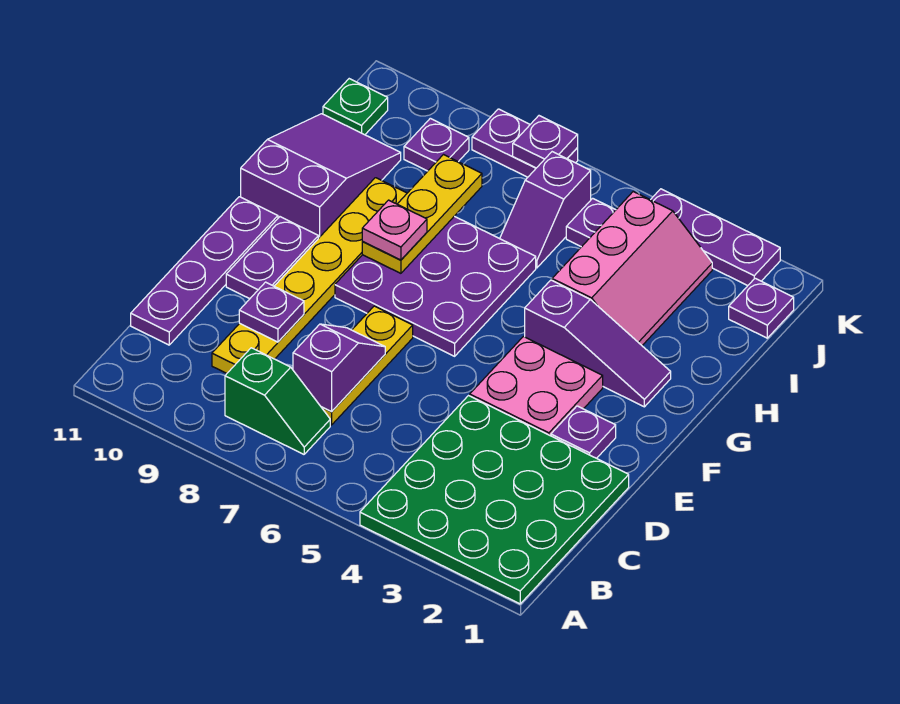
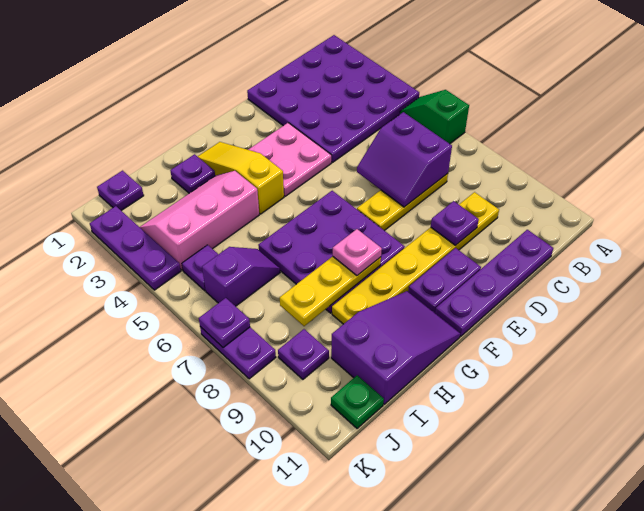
green plate A1:D4 level 1 -> purple plate A1:D4 level 1
green slope B7:B8 level 1 top 8 -> green slope A5:A6 level 1 top 6
purple slope C7:D7 level 2 top C -> purple slope C6:D7 level 2 top C
purple plate E2 level 1 -> purple plate H2 level 1
purple slope G2:G4 level 1 top 4 -> yellow slope G2:G4 level 1 top 4
purple slope G10:I11 level 1 top G -> purple slope G10:I11 level 1 top I

